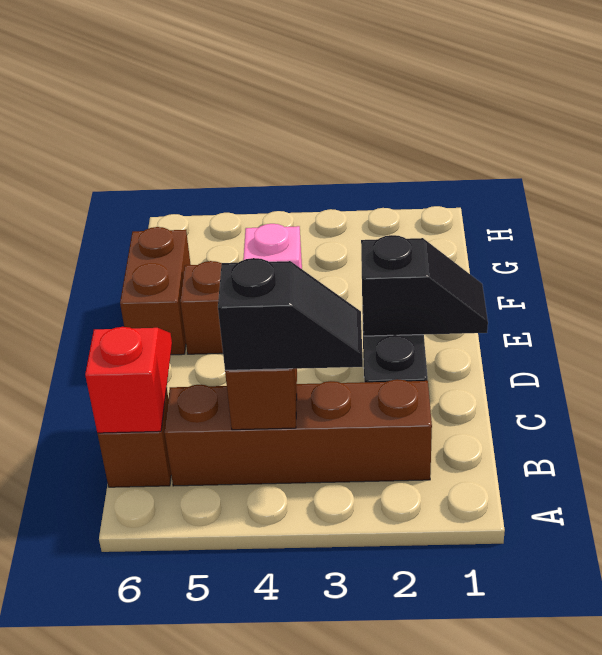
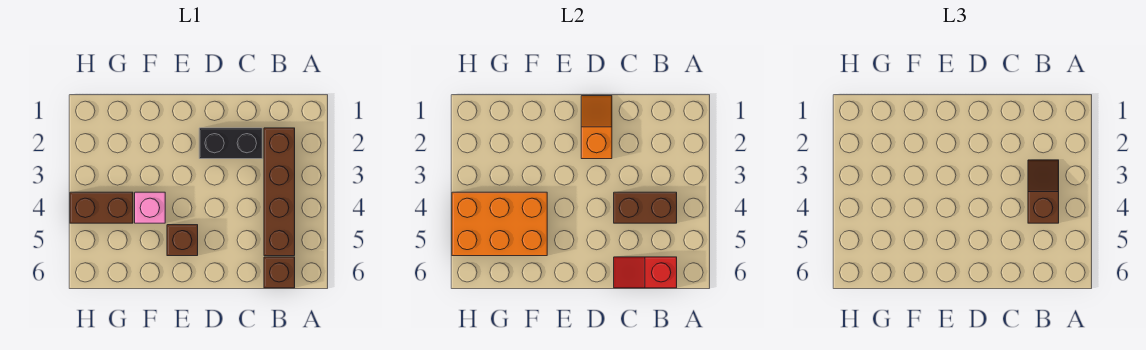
black slope B3:B4 level 3 top 4 -> brown slope B3:B4 level 3 top 4
black slope D1:D2 level 2 top 2 -> orange slope D1:D2 level 2 top 2
brown brick E6:F6 level 1 -> brown brick G4:H4 level 1
none -> orange brick F4:H5 level 2

